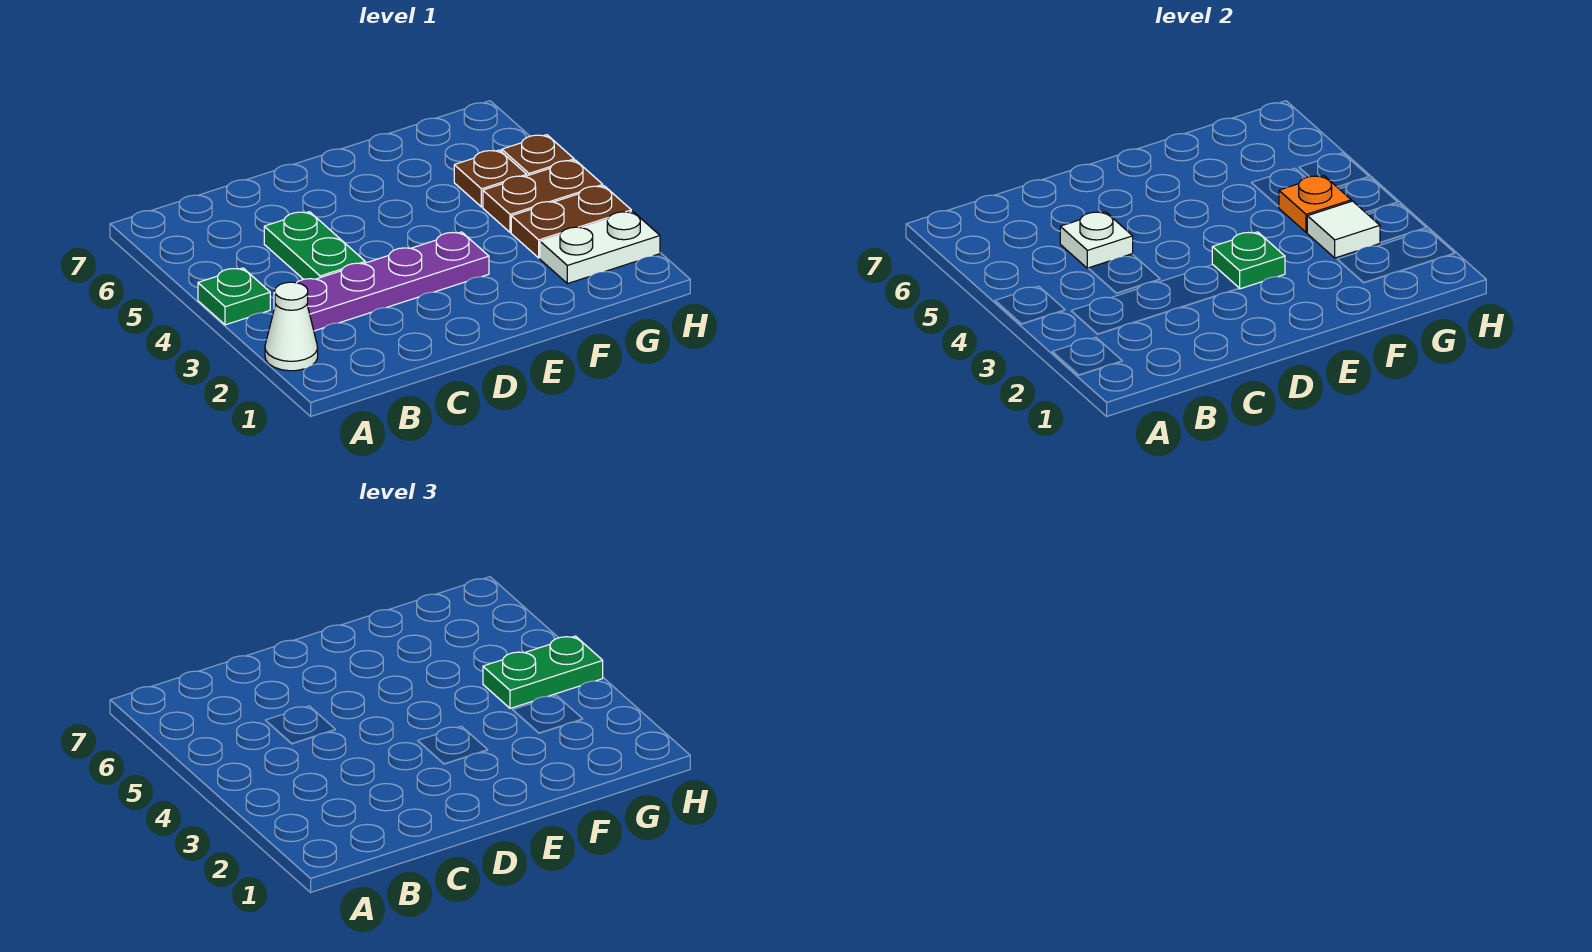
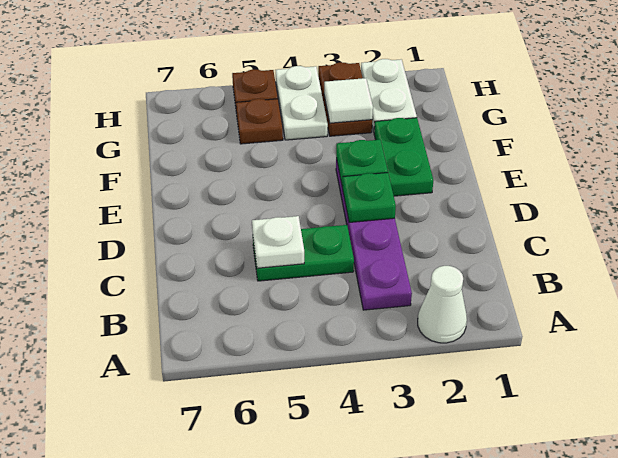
green plate A4 level 1 -> green plate D3 level 2
brown plate G4:H4 level 1 -> white plate G4:H4 level 1
orange plate G4 level 2 -> none
green plate G4:H4 level 3 -> green plate E2:F2 level 1

